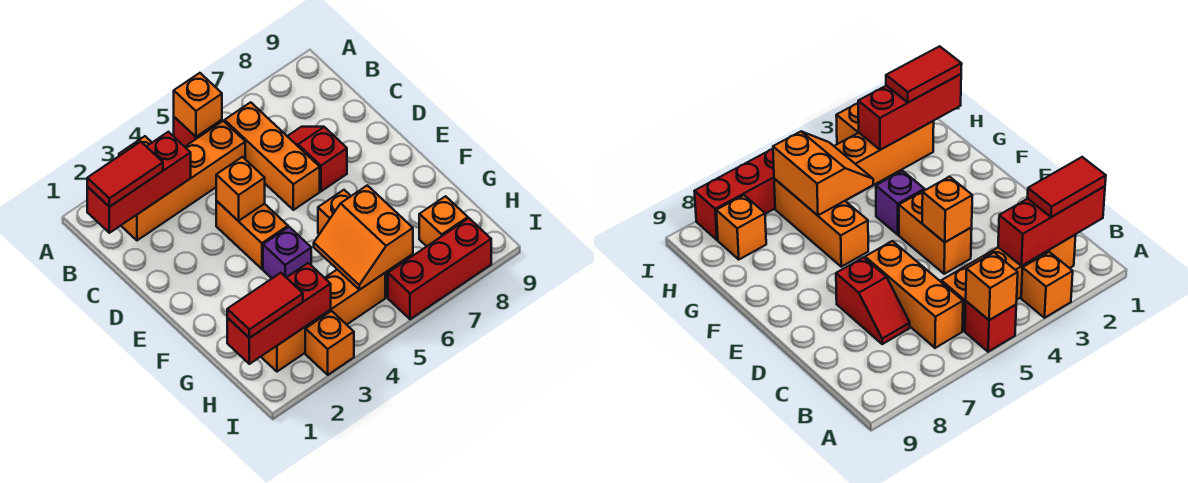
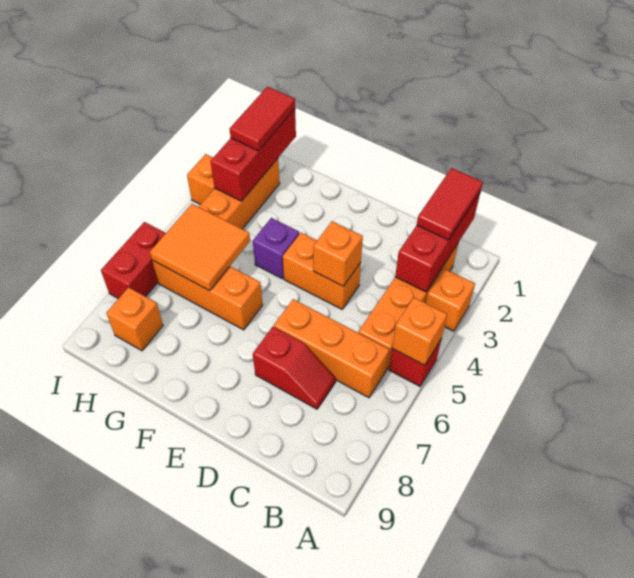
orange slope G5:H6 level 2 top 6 -> orange tile G5:H6 level 2
red brick I6:I8 level 1 -> red brick I6:I7 level 1

